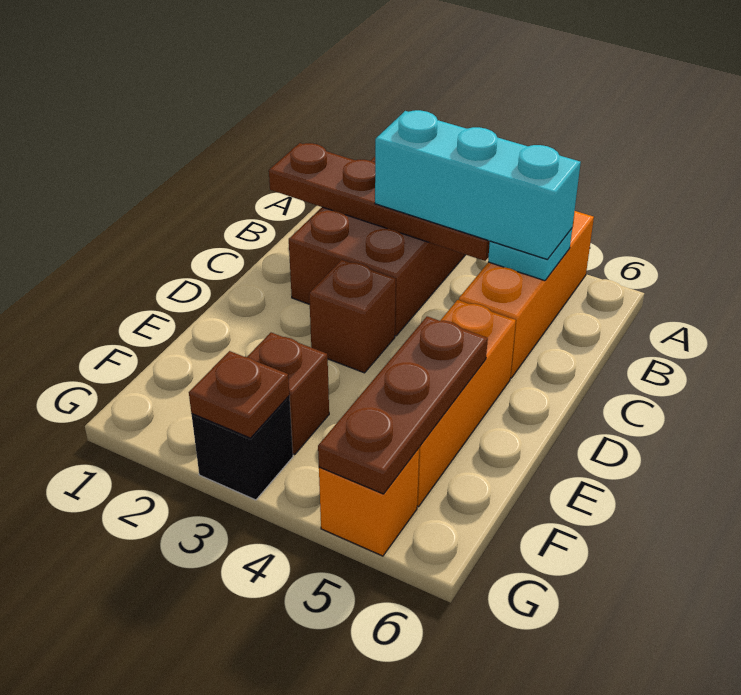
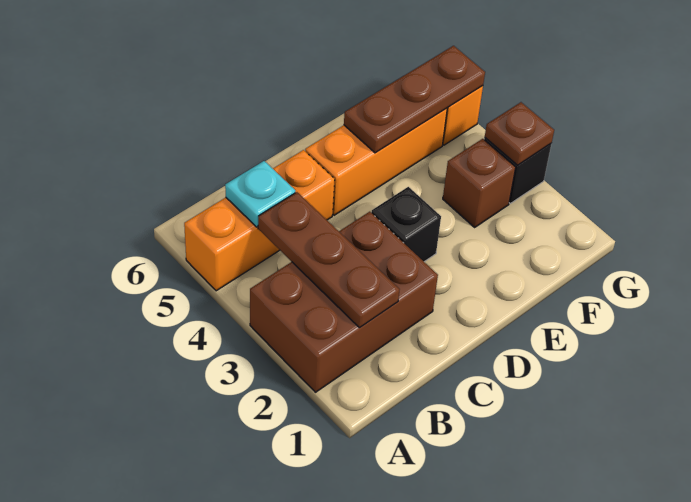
brown plate B1:B4 level 2 -> brown plate B2:B4 level 2
cyan brick B3:B5 level 3 -> none
brown brick D3 level 1 -> black brick D3 level 1

